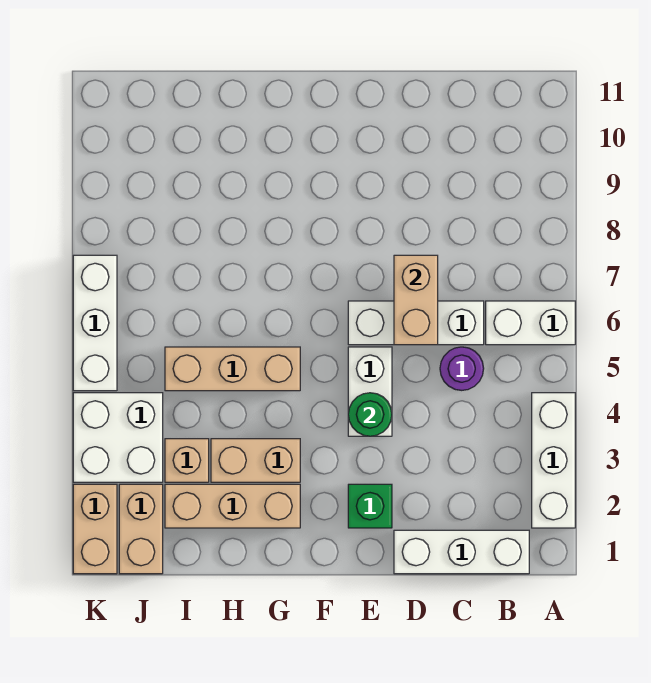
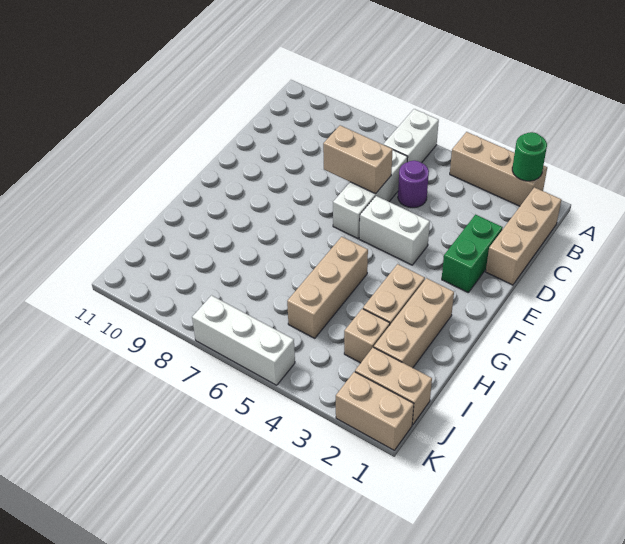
white brick A2:A4 level 1 -> tan brick A2:A4 level 1
white brick B1:D1 level 1 -> tan brick B1:D1 level 1
green brick E2 level 1 -> green brick D2:E2 level 1
green round brick E4 level 2 -> green round brick A2 level 2
white brick J3:K4 level 1 -> none

